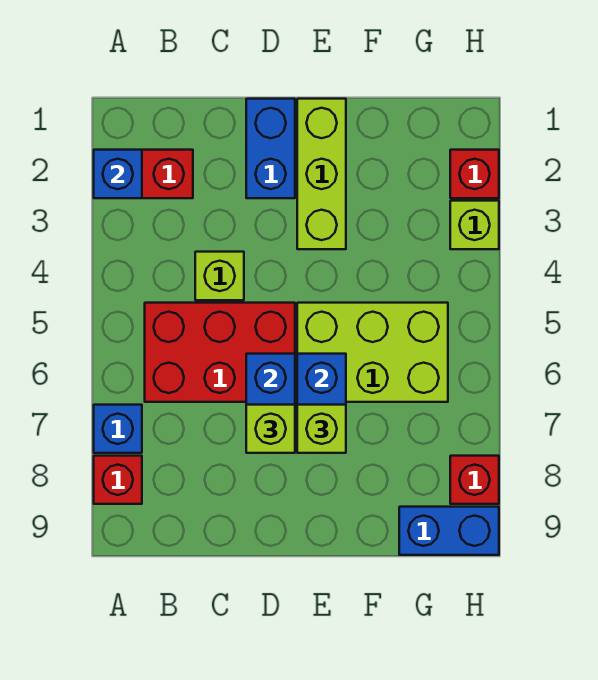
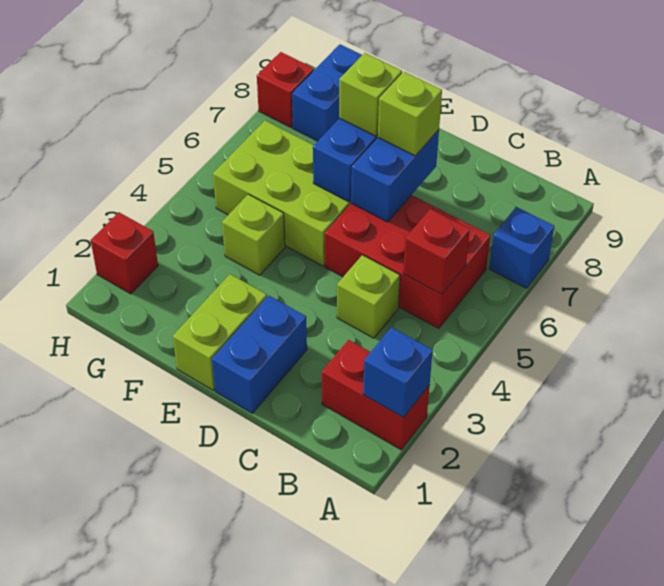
red brick A8 level 1 -> red brick B5 level 2
lime brick E1:E3 level 1 -> lime brick E1:E2 level 1
blue brick G9:H9 level 1 -> blue brick G8:G9 level 1
lime brick H3 level 1 -> lime brick F4 level 1

